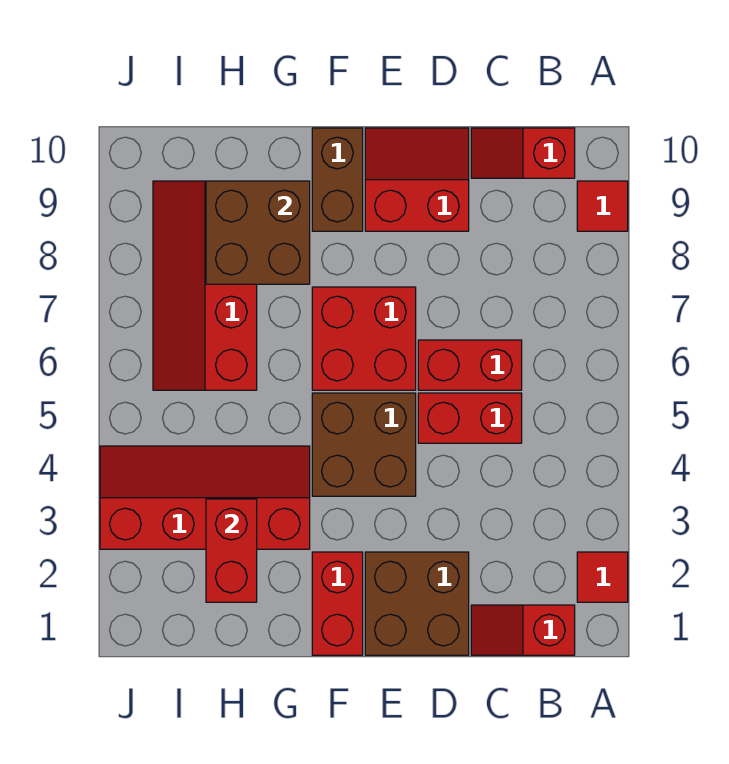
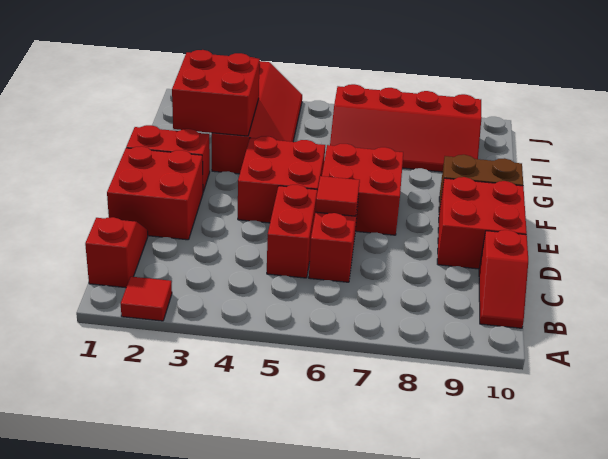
red tile A9 level 1 -> red tile D6 level 2
red slope B10:C10 level 1 top B -> red slope B10:C10 level 1 top C
brown brick D1:E2 level 1 -> red brick D1:E2 level 1
red slope D9:E10 level 1 top 9 -> red brick D9:E10 level 1
brown brick E4:F5 level 1 -> red brick E4:F5 level 1
brown brick G8:H9 level 2 -> none
red brick H2:H3 level 2 -> red brick G2:H3 level 2
red slope H6:I9 level 1 top H -> red slope H6:I9 level 1 top I

